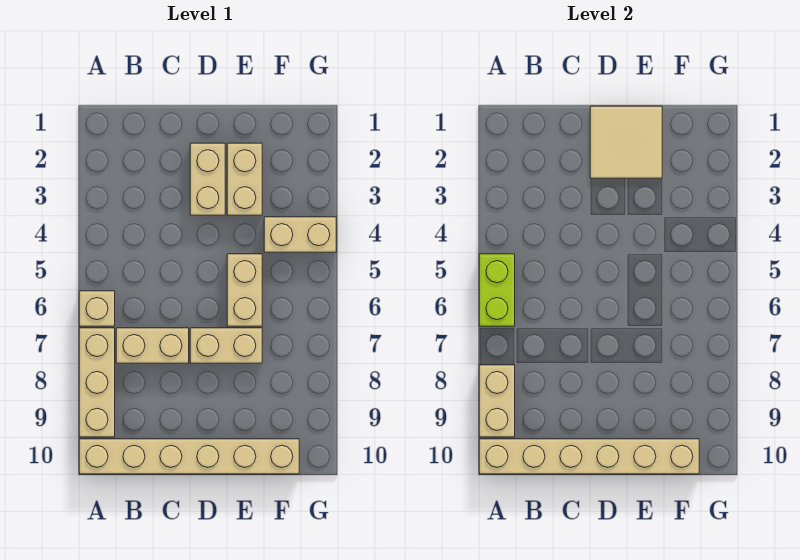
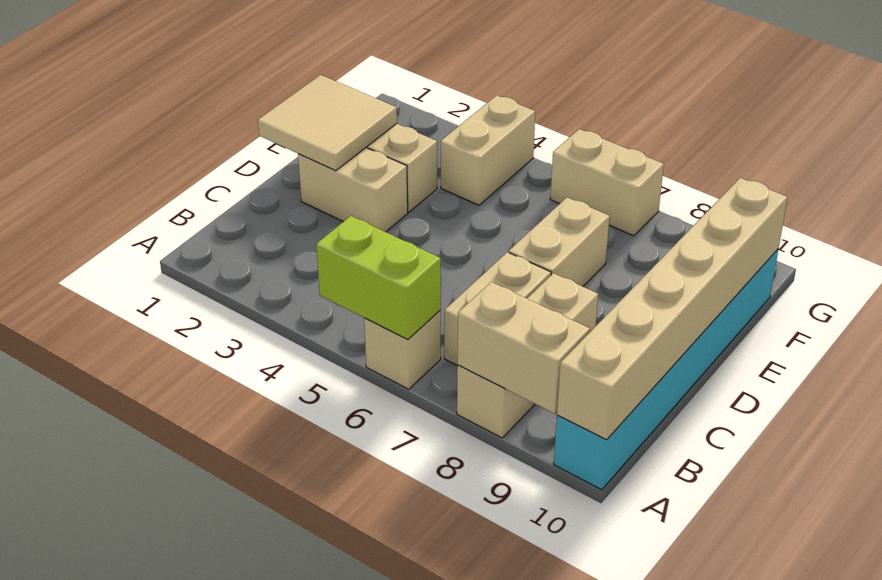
tan brick A7:A9 level 1 -> tan brick A8:C8 level 1
tan brick A10:F10 level 1 -> cyan brick A10:F10 level 1
tan brick E5:E6 level 1 -> tan brick G6:G7 level 1

